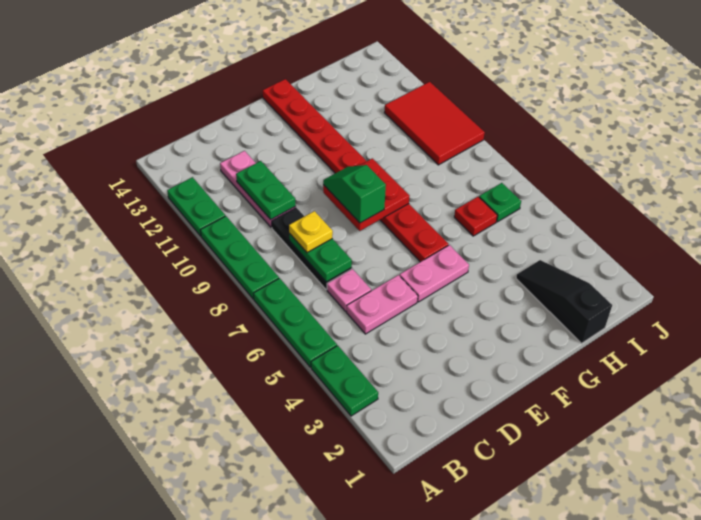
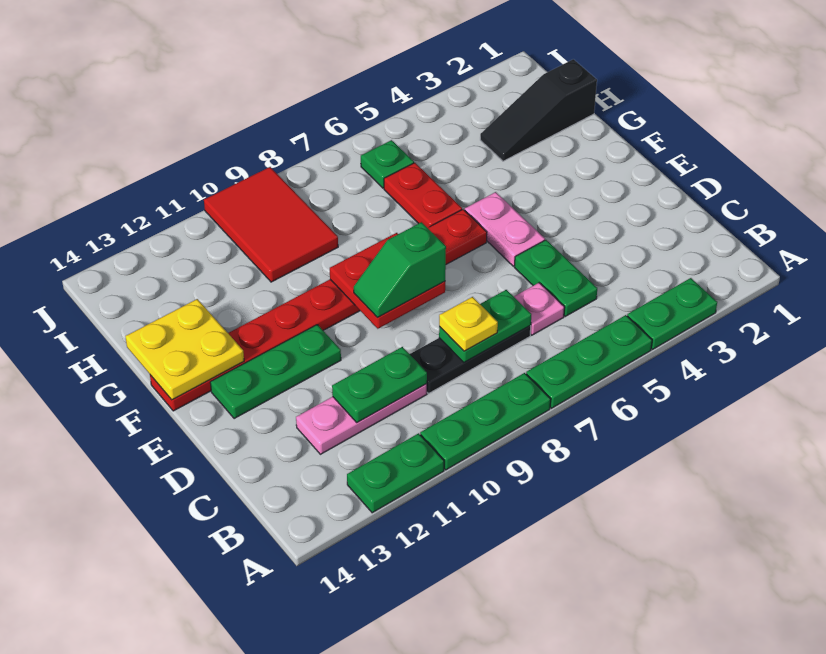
pink plate C5:D5 level 1 -> green plate C5:D5 level 1
none -> green plate E11:E13 level 1
none -> yellow plate F13:G14 level 2
red plate H6 level 1 -> red plate G6:H6 level 1
red tile I9:J11 level 1 -> red tile H9:J10 level 1

